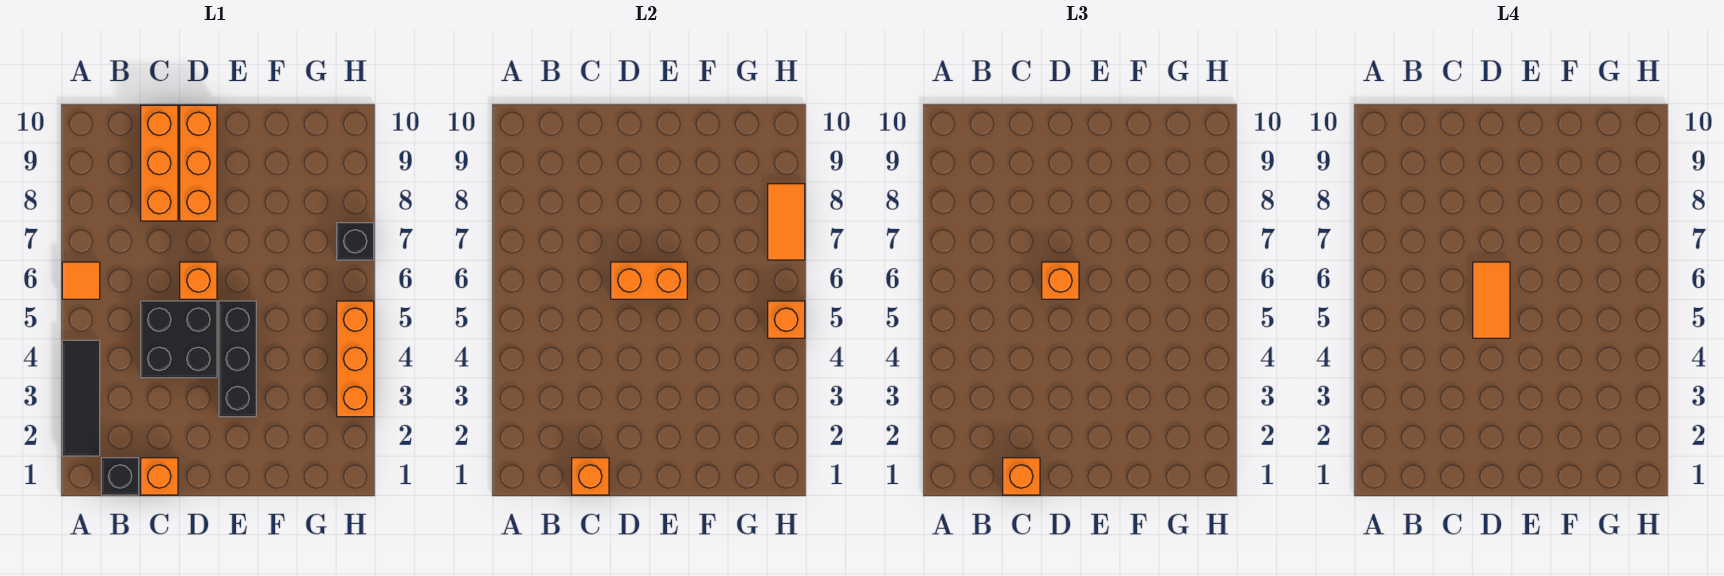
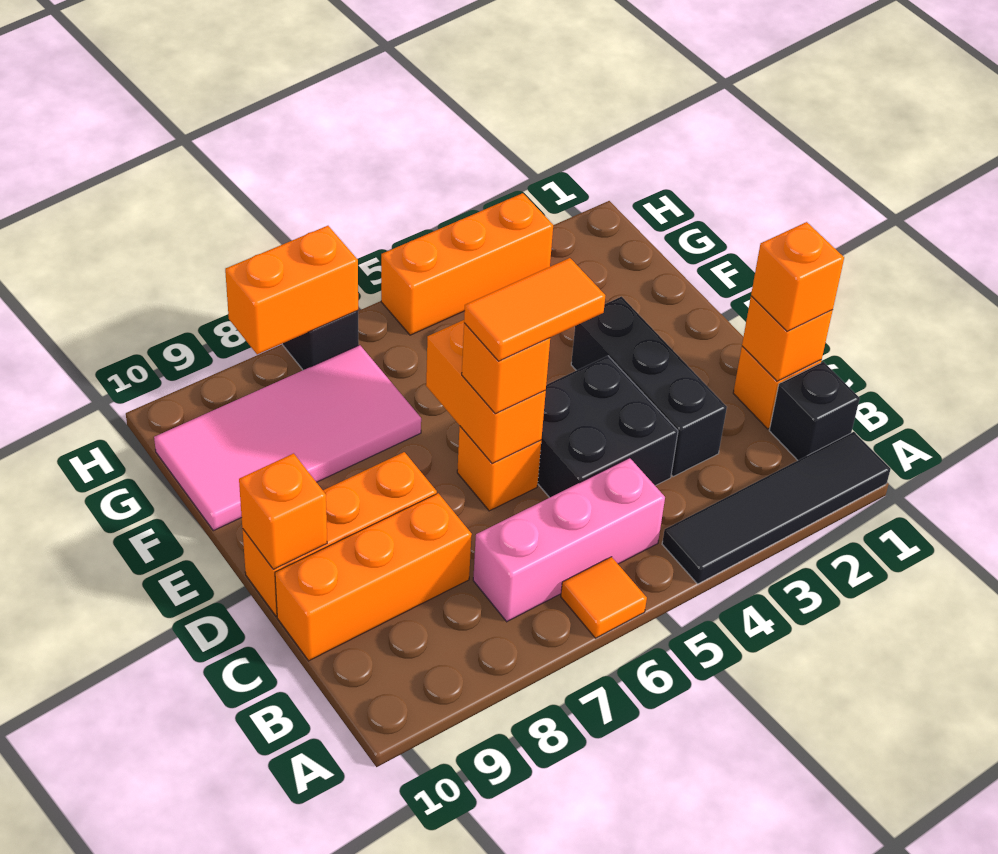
black tile A2:A4 level 1 -> black tile A1:A4 level 1
none -> pink brick B5:B7 level 1
black brick E3:E5 level 1 -> black brick C3:E3 level 1
none -> pink tile F7:G10 level 1
orange brick H5 level 2 -> orange brick D10 level 2
orange tile H7:H8 level 2 -> orange brick H7:H8 level 2

